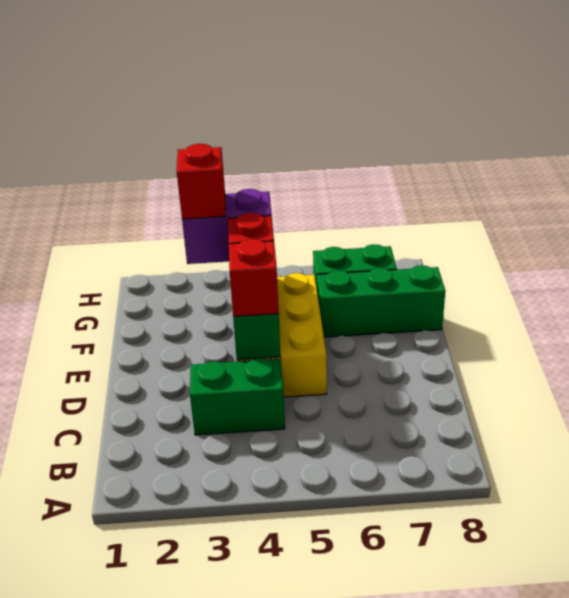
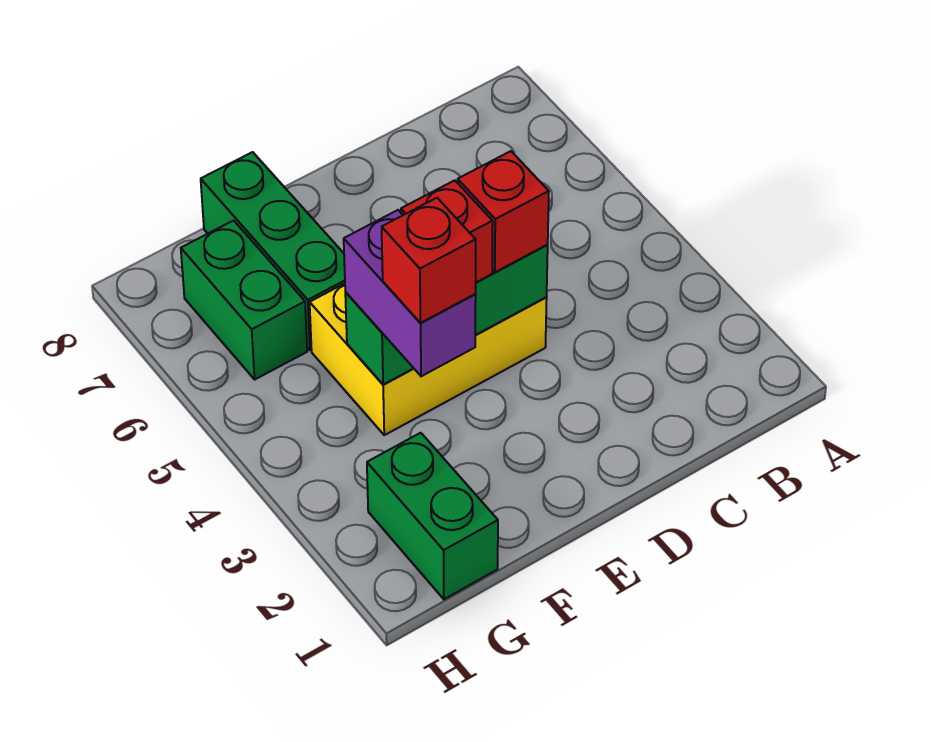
green brick C3:C4 level 1 -> green brick G1:G2 level 1

